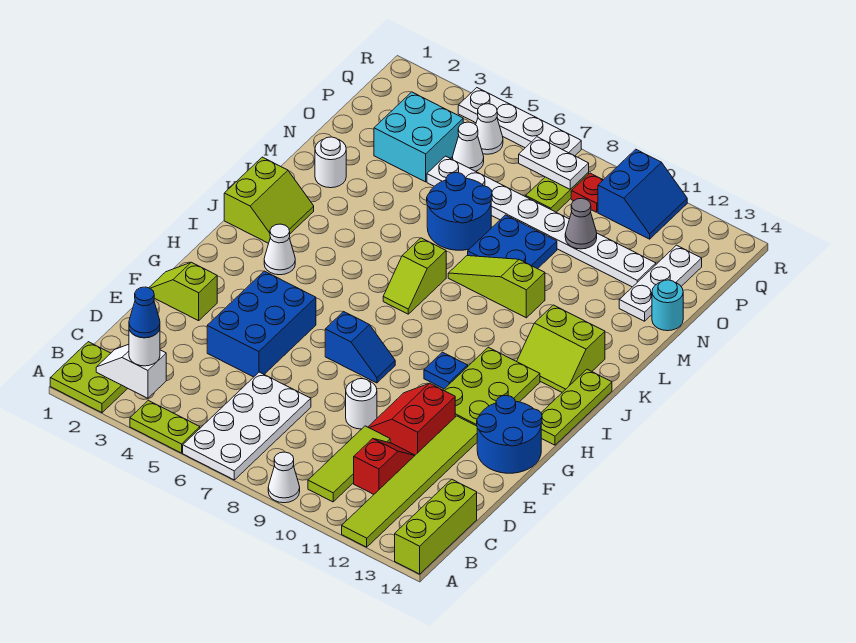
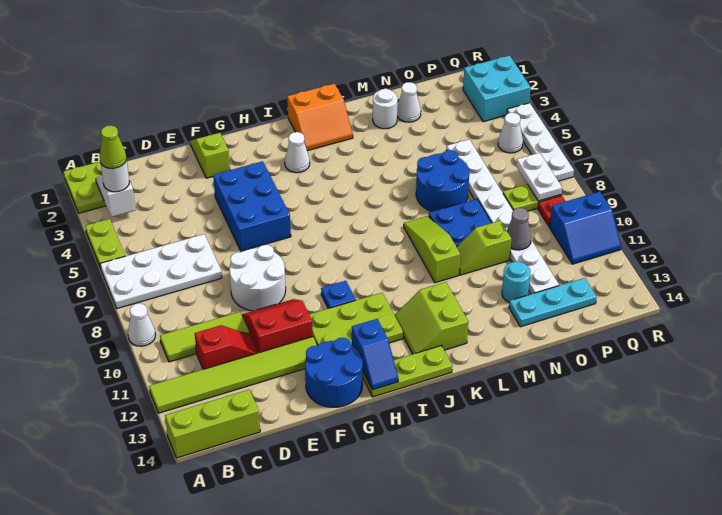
blue cone B3 level 4 -> lime cone B3 level 4
blue brick E4:G5 level 1 -> blue brick F4:G6 level 1
white round brick E9 level 1 -> white round brick E8:F9 level 1
blue slope G7:G8 level 1 top 7 -> blue slope H13:H14 level 2 top 13
lime slope J1:K2 level 1 top 1 -> orange slope J1:K2 level 1 top 1
lime slope J7:K7 level 1 top K -> lime slope M10:N10 level 1 top N
white plate N13:P13 level 1 -> cyan plate N13:P13 level 1
cyan round brick N14 level 1 -> cyan round brick N12 level 1
cyan brick O3:P4 level 1 -> cyan brick Q2:R3 level 1
white cone P5 level 1 -> white cone N2 level 1

